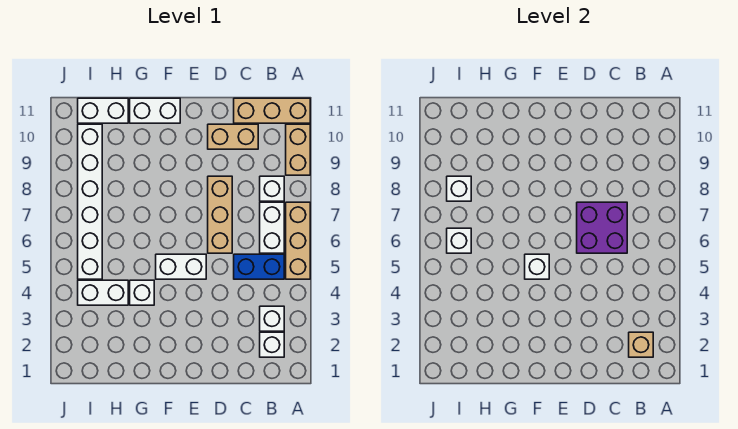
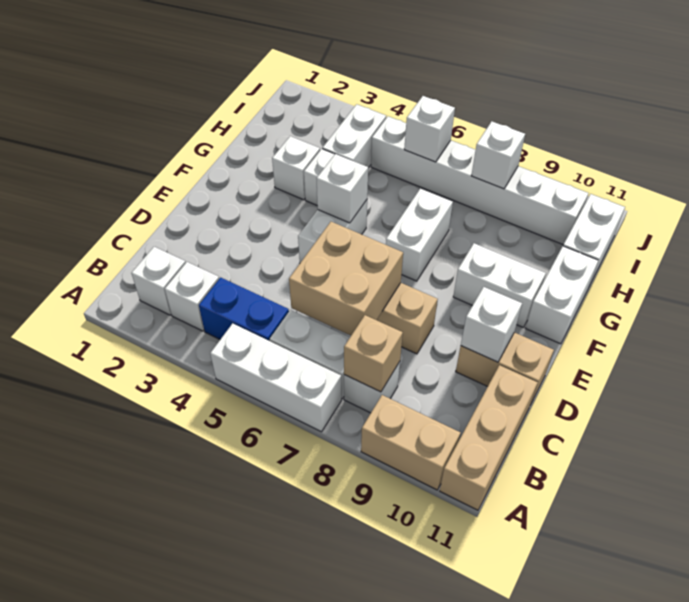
tan brick A5:A7 level 1 -> white brick A5:A7 level 1
tan brick B2 level 2 -> tan brick B8 level 2
blue brick B5:C5 level 1 -> blue brick B4:B5 level 1
purple brick C6:D7 level 2 -> tan brick C6:D7 level 2
tan brick C10:D10 level 1 -> tan brick D10:D11 level 1
none -> white brick D10 level 2
none -> white brick F7:G7 level 1
none -> white brick F9:F10 level 1
none -> white brick G3 level 1

